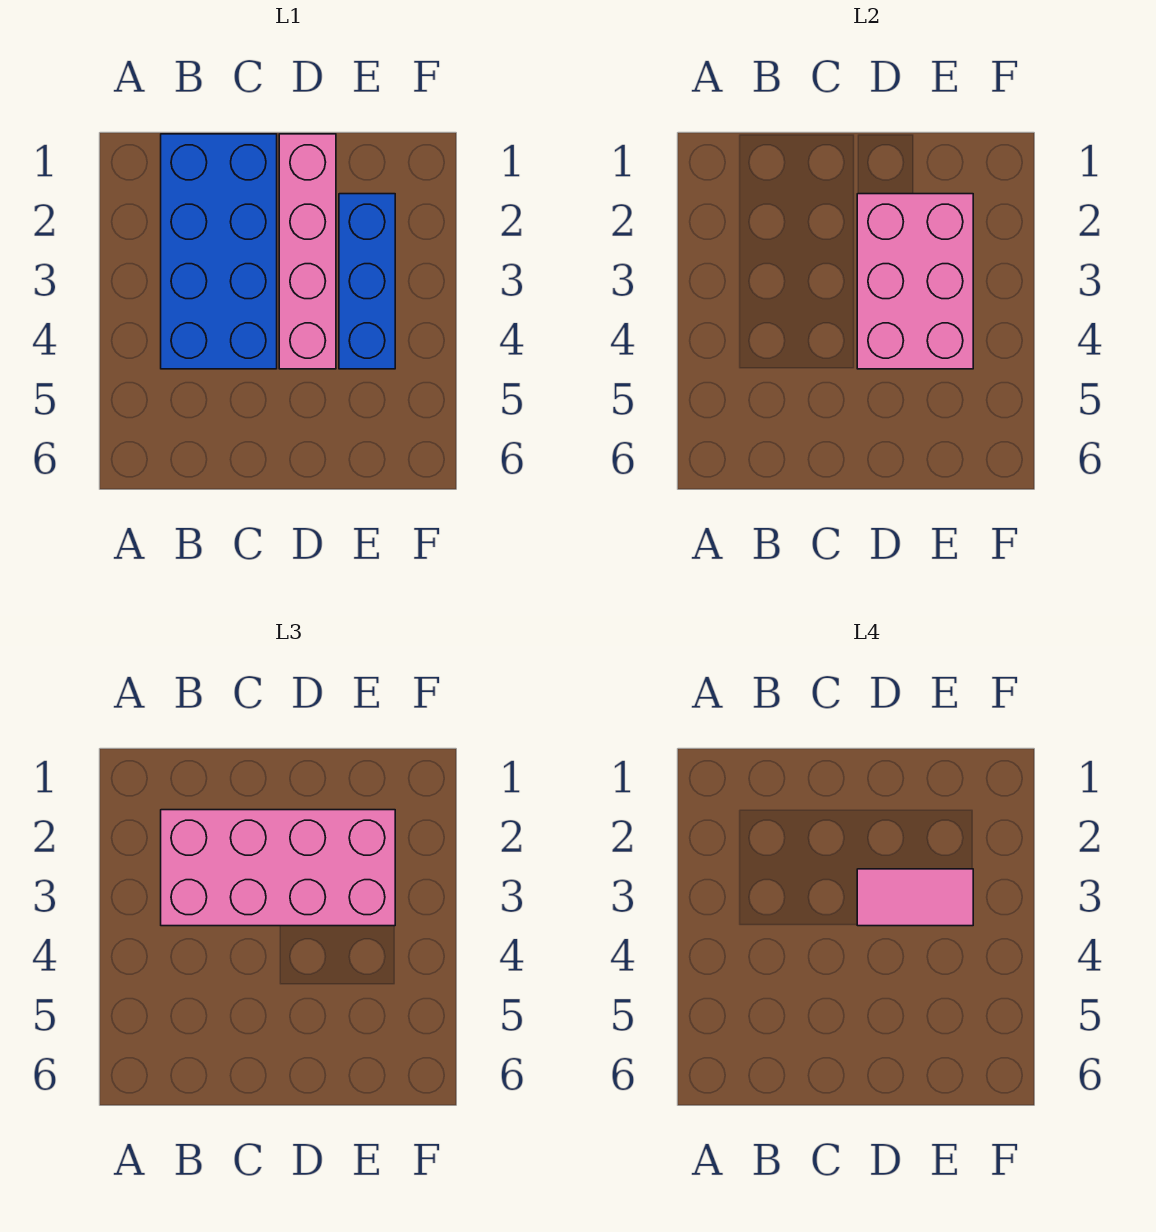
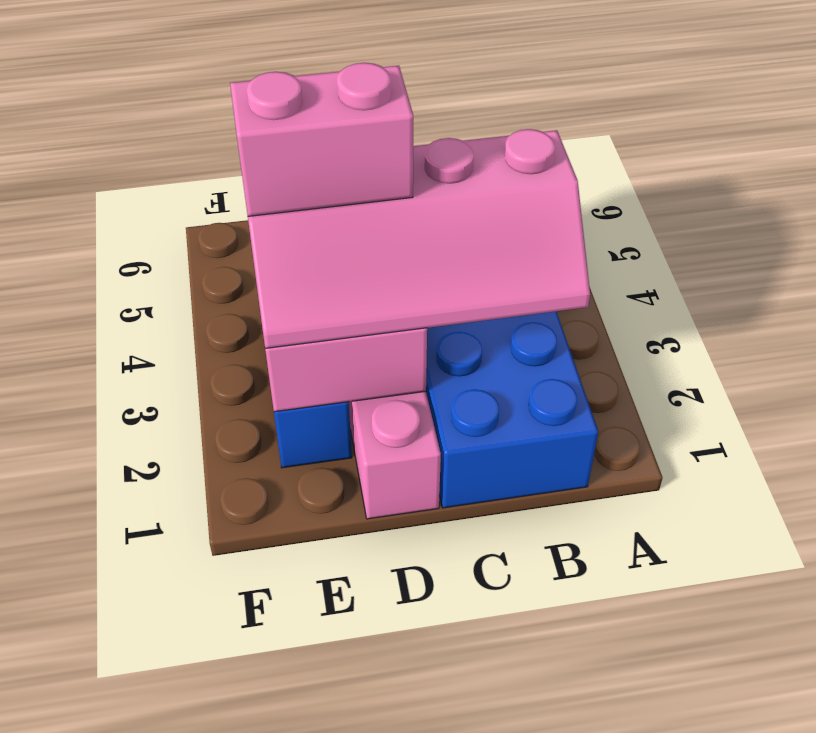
pink brick B2:E3 level 3 -> pink slope B2:E3 level 3 top 3
pink tile D3:E3 level 4 -> pink brick D3:E3 level 4

